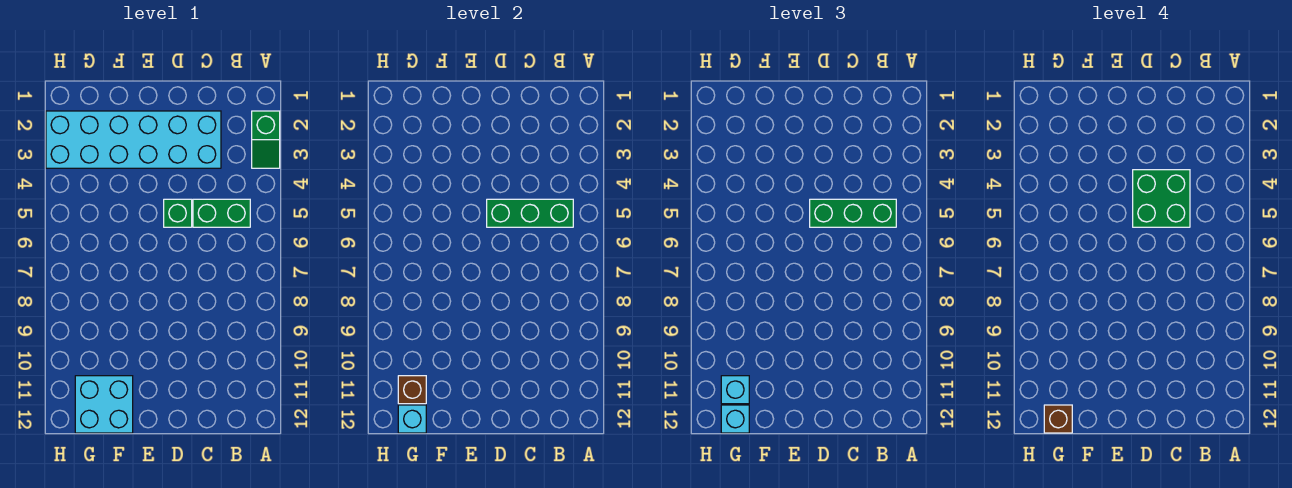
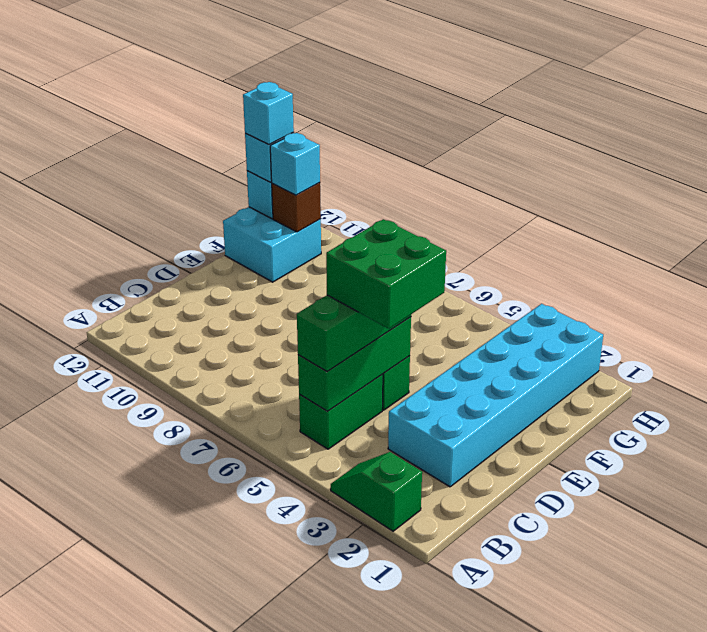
brown brick G12 level 4 -> cyan brick G12 level 4

